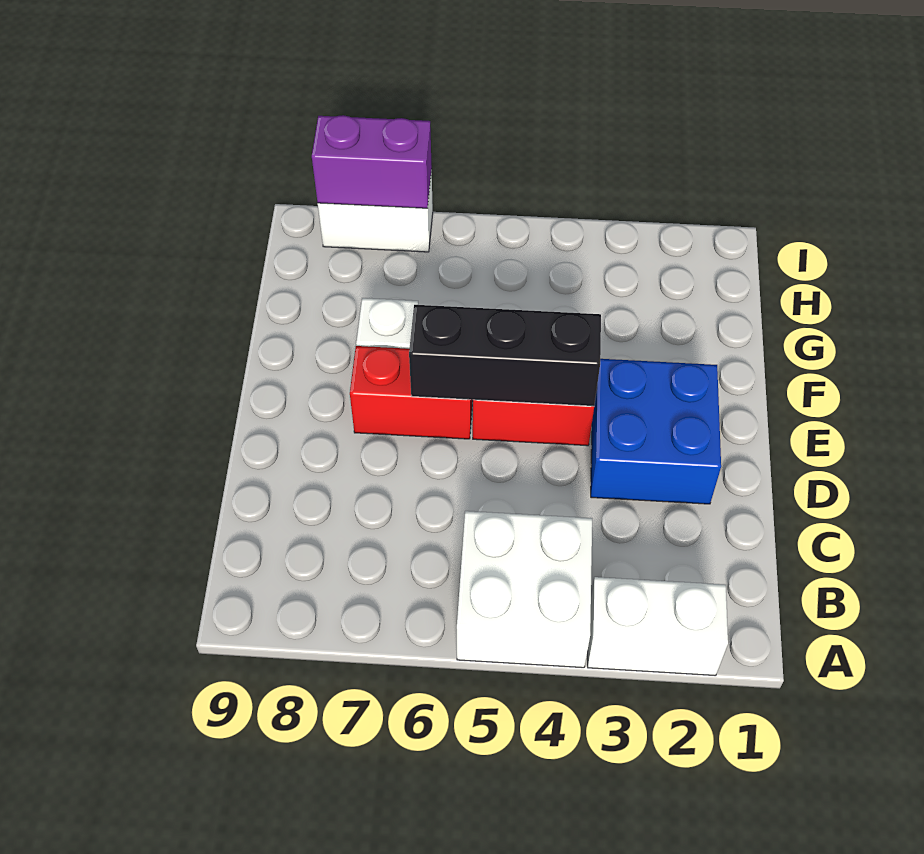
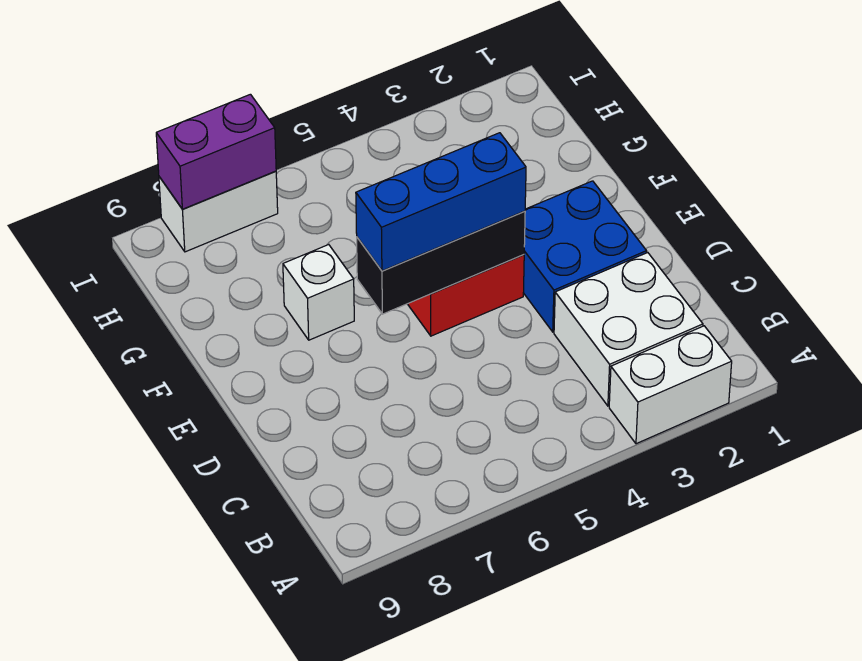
white brick A4:B5 level 1 -> white brick B2:C3 level 1
none -> blue brick E4:E6 level 3
red brick E6:E7 level 1 -> none

